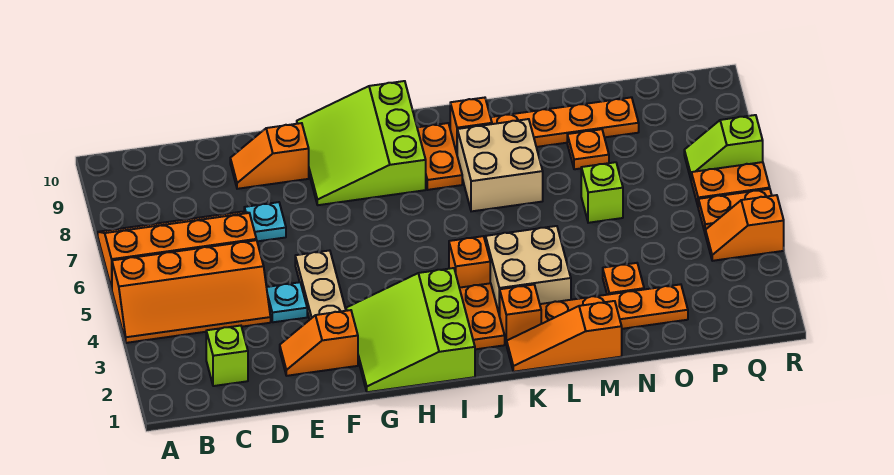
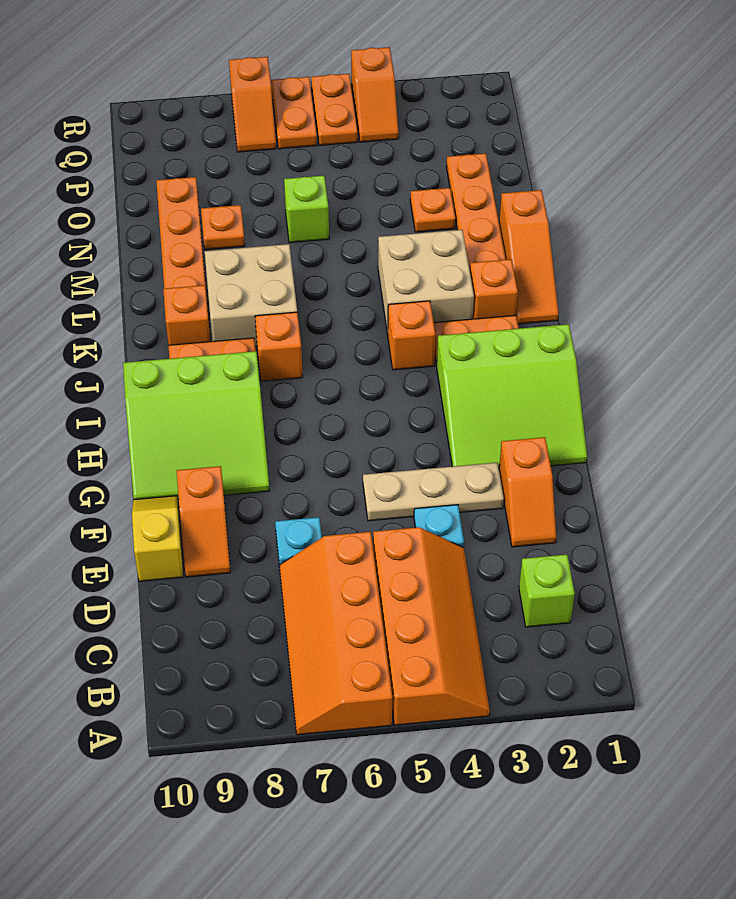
none -> yellow slope E10:F10 level 1 top E
none -> orange brick J7 level 1
lime slope Q7:R7 level 1 top R -> orange slope Q7:R7 level 1 top R

